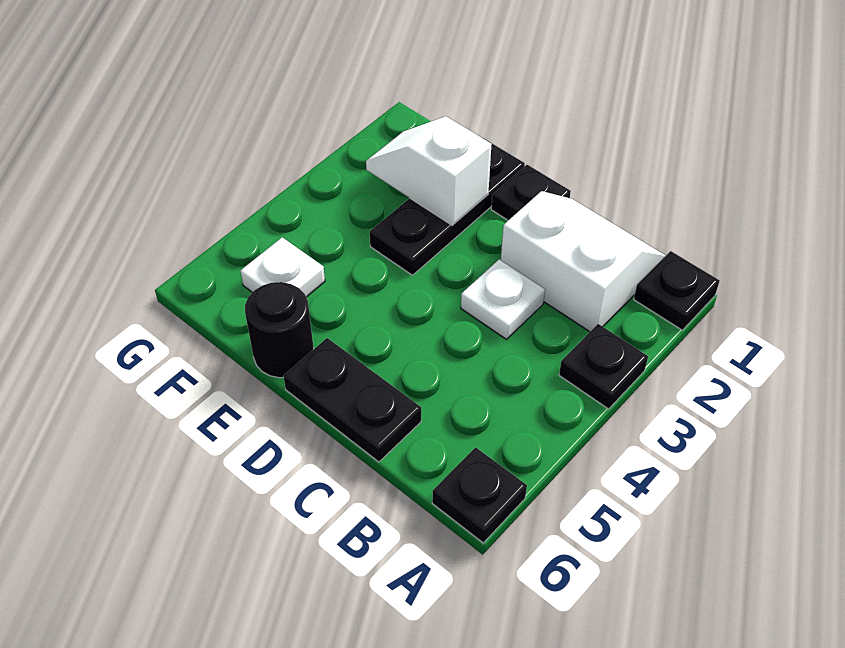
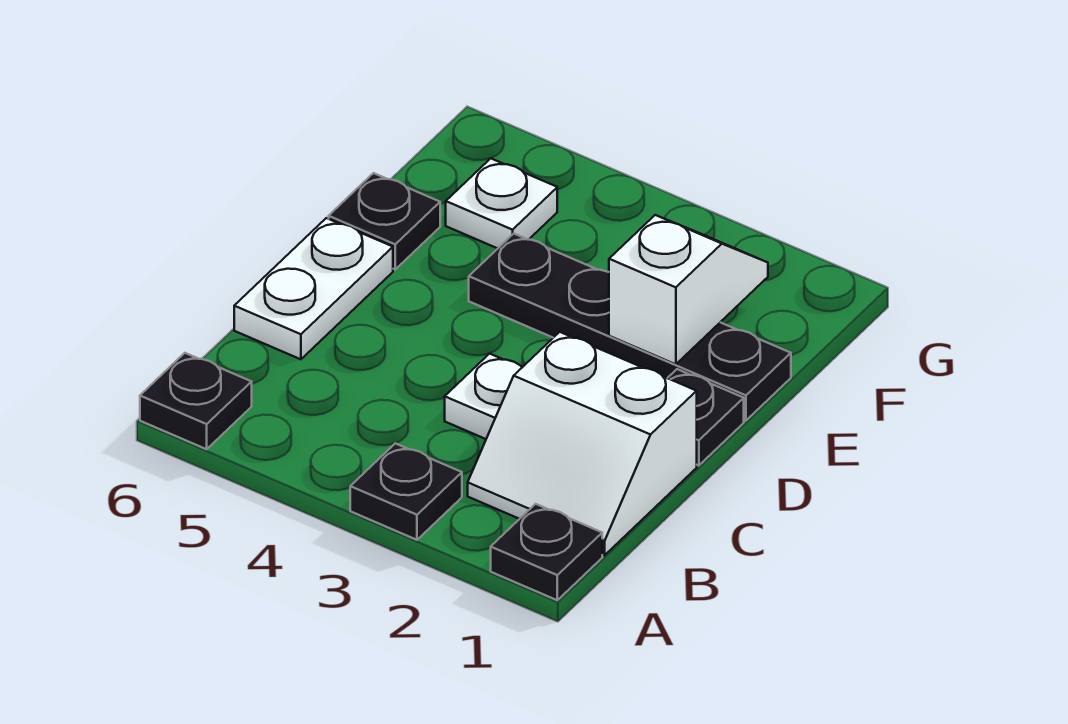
white slope B1:C2 level 1 top 2 -> white slope B1:C2 level 1 top C
black plate C6:D6 level 1 -> white plate C6:D6 level 1
black plate E1:E3 level 1 -> black plate E1:E4 level 1
black round brick E6 level 1 -> black plate E6 level 1

